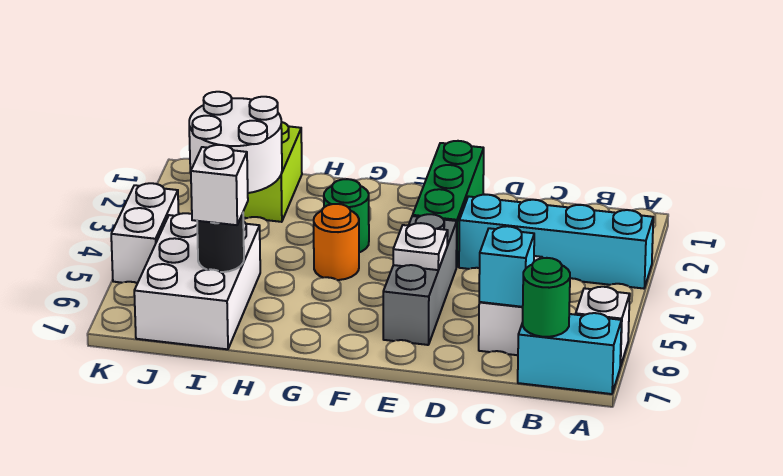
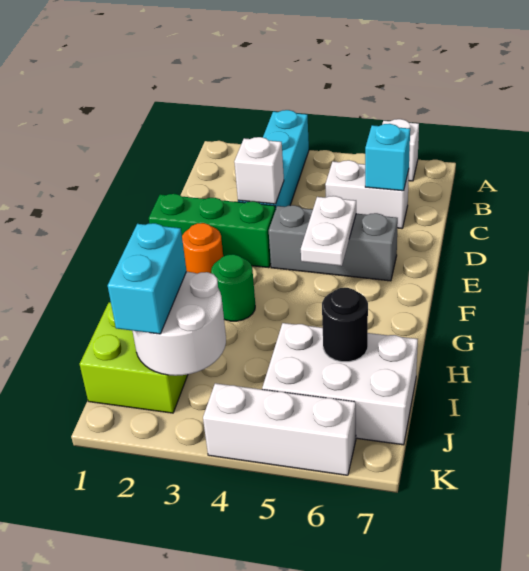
cyan brick A7:B7 level 1 -> cyan brick I2:J2 level 3
green round brick B7 level 2 -> none
white plate E5 level 2 -> white plate E5:F5 level 2
orange round brick G4 level 1 -> orange round brick F2 level 1
white brick I6 level 3 -> white brick D3 level 2
white brick K4:K5 level 1 -> white brick K4:K6 level 1

